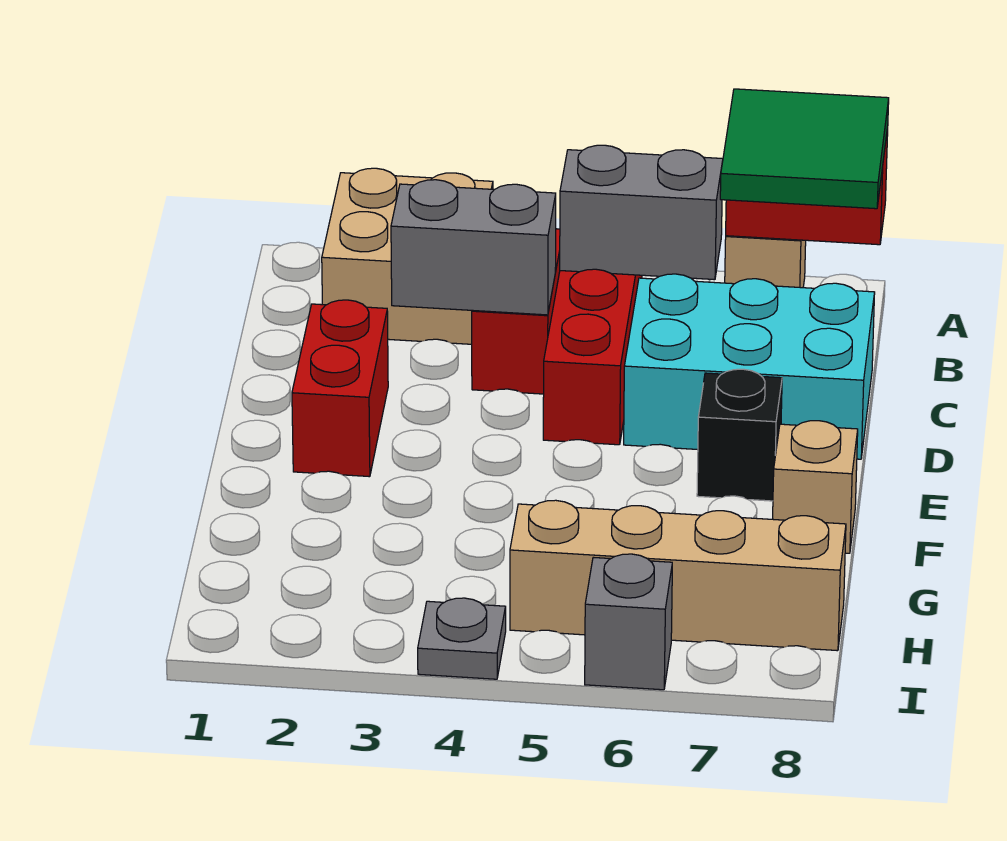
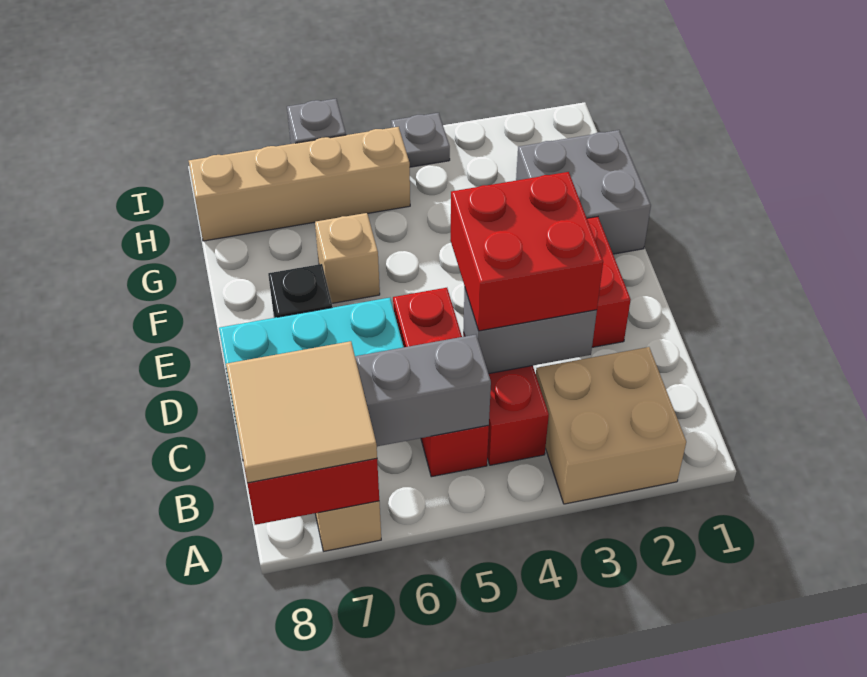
green tile A7:B8 level 3 -> tan tile A7:B8 level 3
none -> red brick C3:D4 level 3
none -> grey brick F1:G2 level 1
tan brick F8 level 1 -> tan brick F6 level 1

